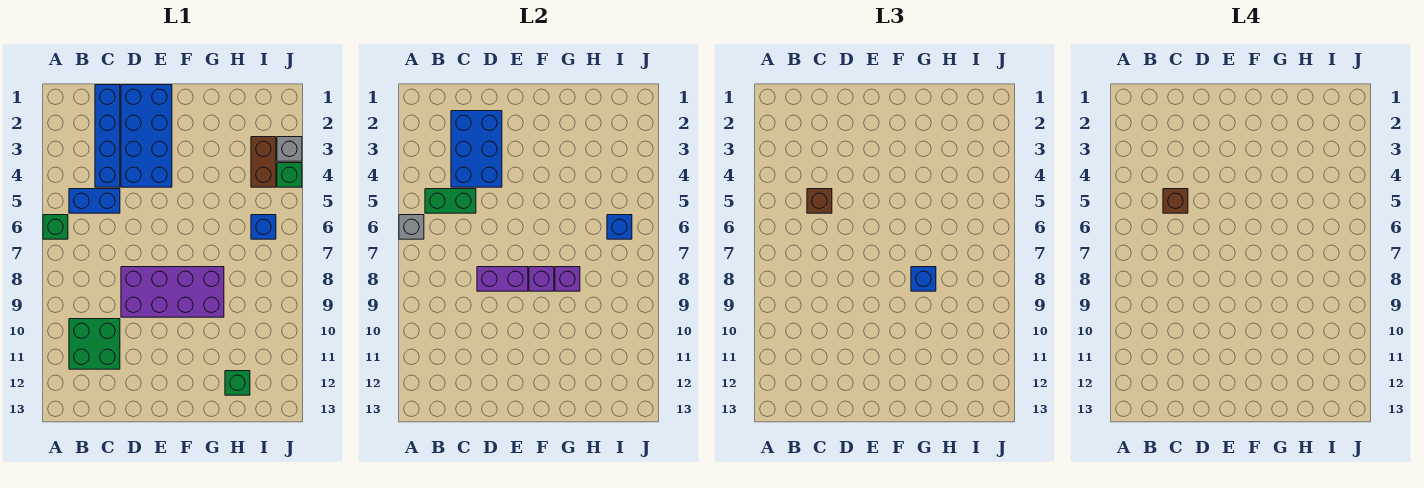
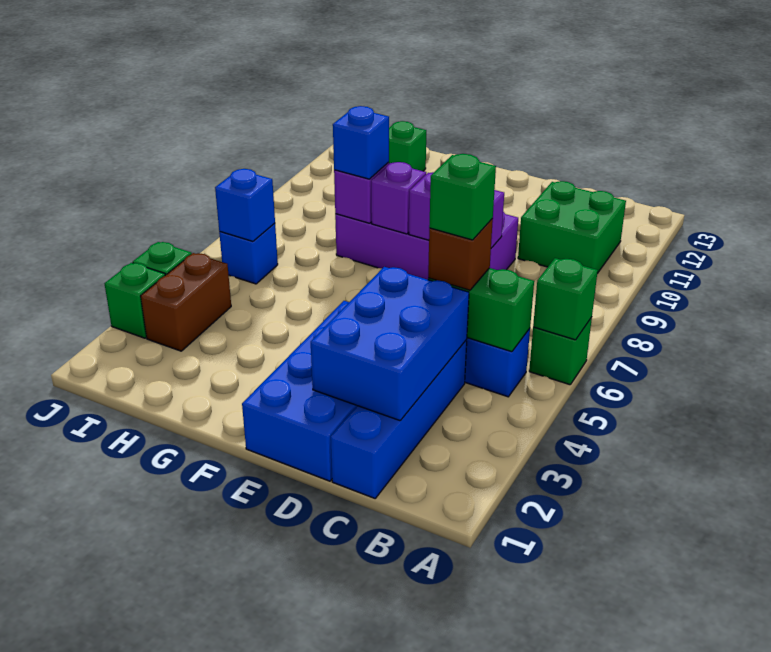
grey brick A6 level 2 -> green brick A6 level 2
brown brick C5 level 4 -> green brick C5 level 4
grey brick J3 level 1 -> green brick J3 level 1

